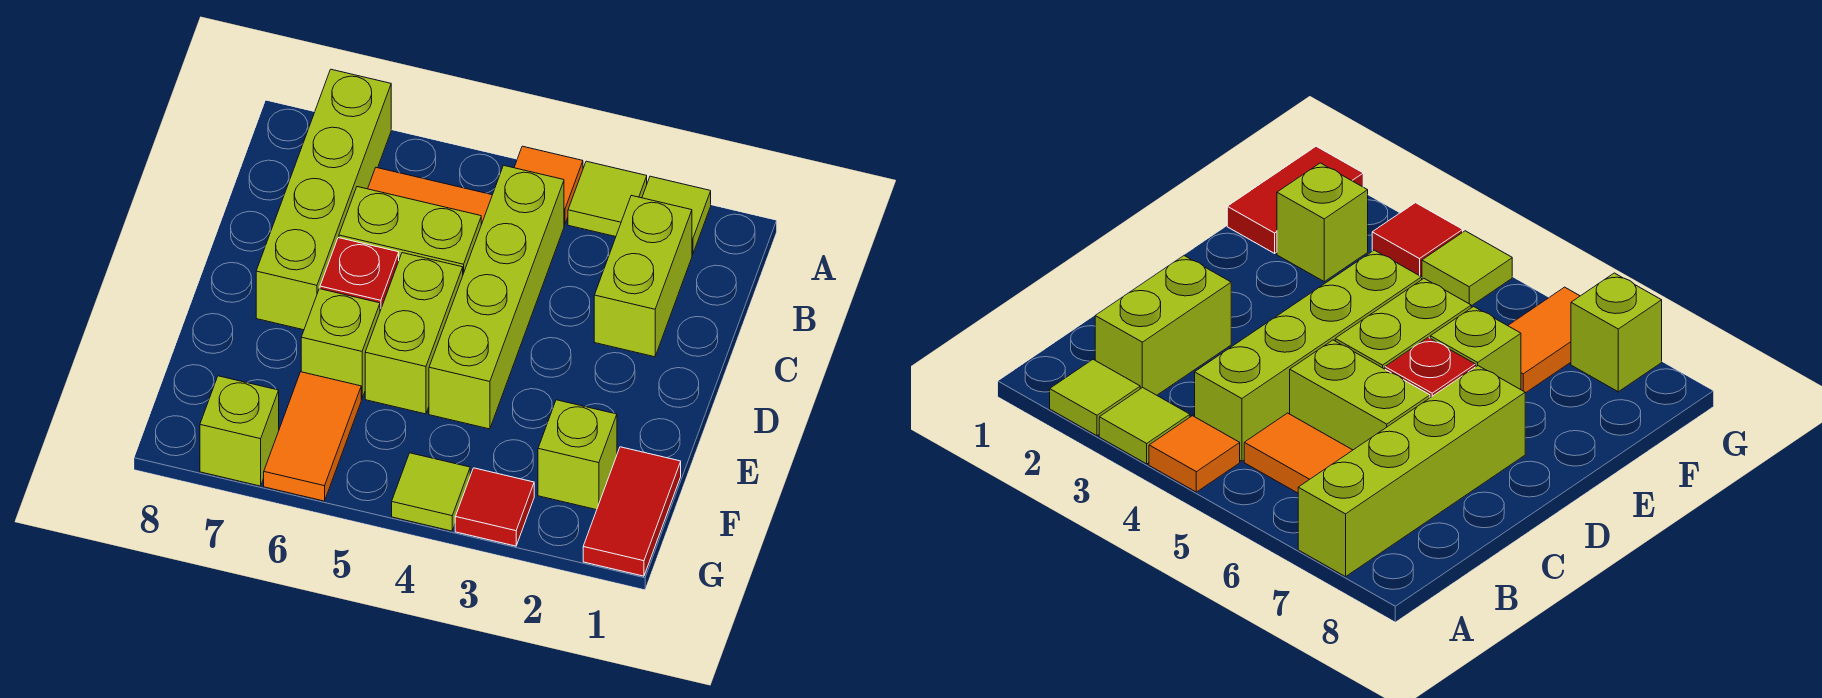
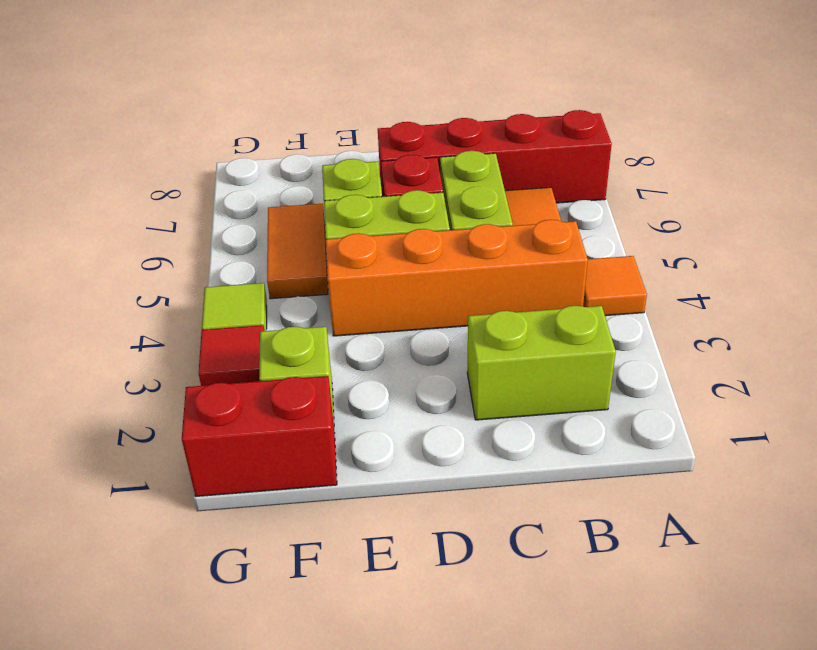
lime tile A2 level 1 -> none
lime tile A3 level 1 -> none
lime brick A7:D7 level 1 -> red brick A7:D7 level 1
lime brick B4:E4 level 1 -> orange brick B4:E4 level 1
red tile F1:G1 level 1 -> red brick F1:G1 level 1
orange tile F6:G6 level 1 -> orange tile F5:F6 level 1
lime brick G7 level 1 -> none

